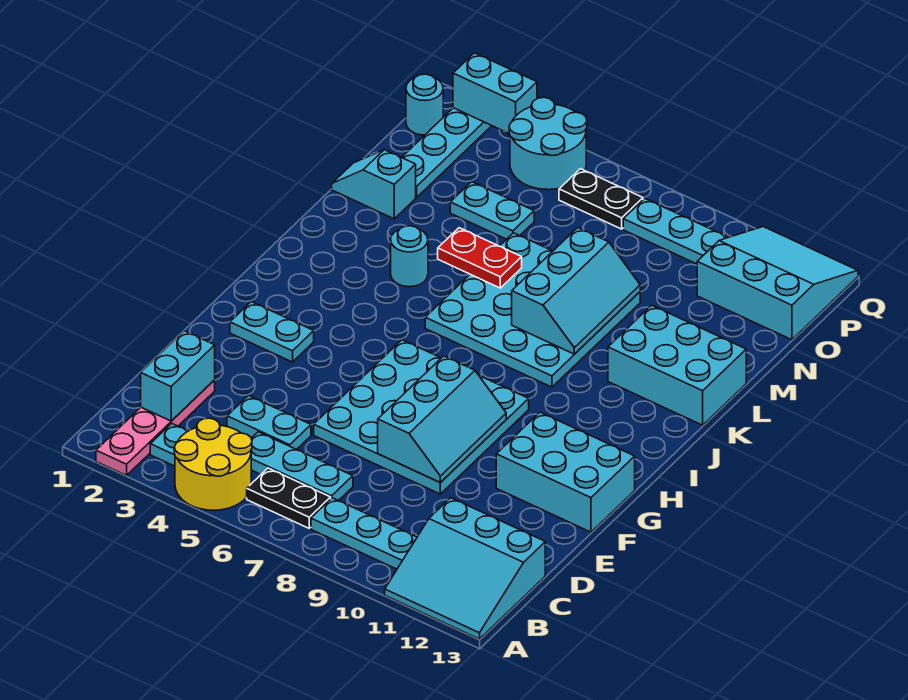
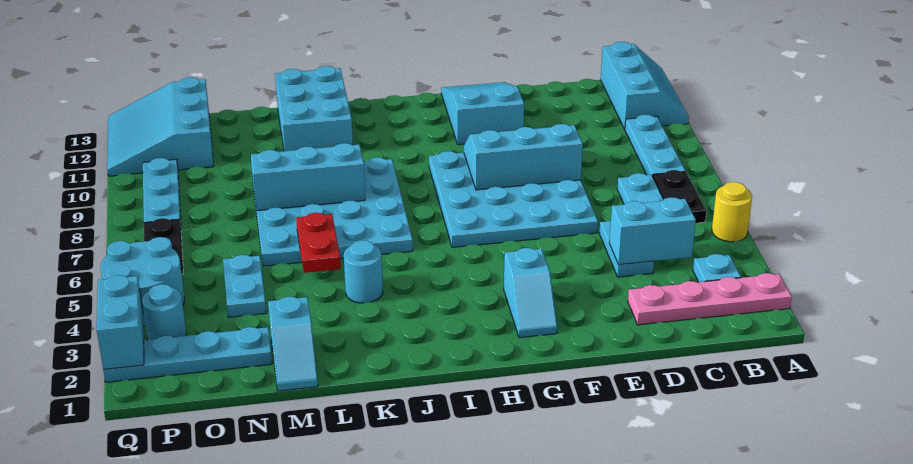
yellow round brick A4:B5 level 1 -> yellow round brick A5 level 1
cyan slope A11:C13 level 1 top C -> cyan slope A11:B13 level 1 top B
cyan brick C2:D2 level 2 -> cyan brick C4:D4 level 2
cyan brick F11:G13 level 1 -> cyan slope F11:G13 level 1 top 11
cyan plate G2:G3 level 1 -> cyan slope G2:G3 level 1 top 3
cyan round brick P1 level 1 -> cyan round brick P3 level 1

